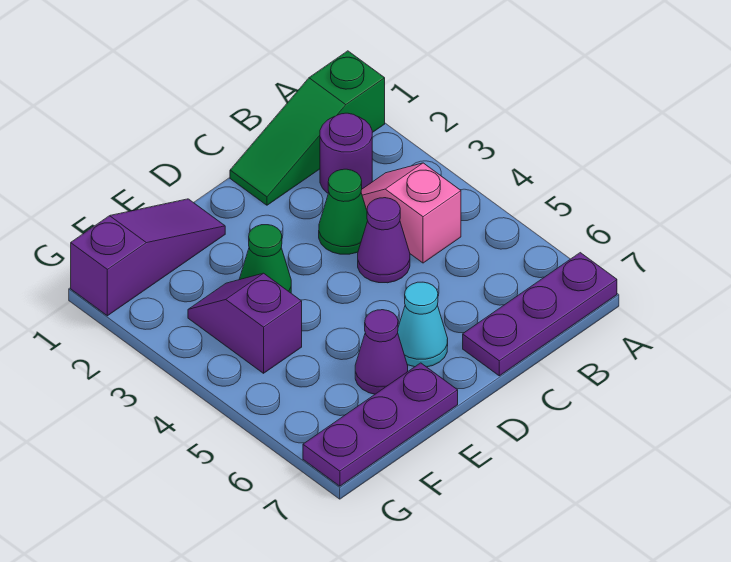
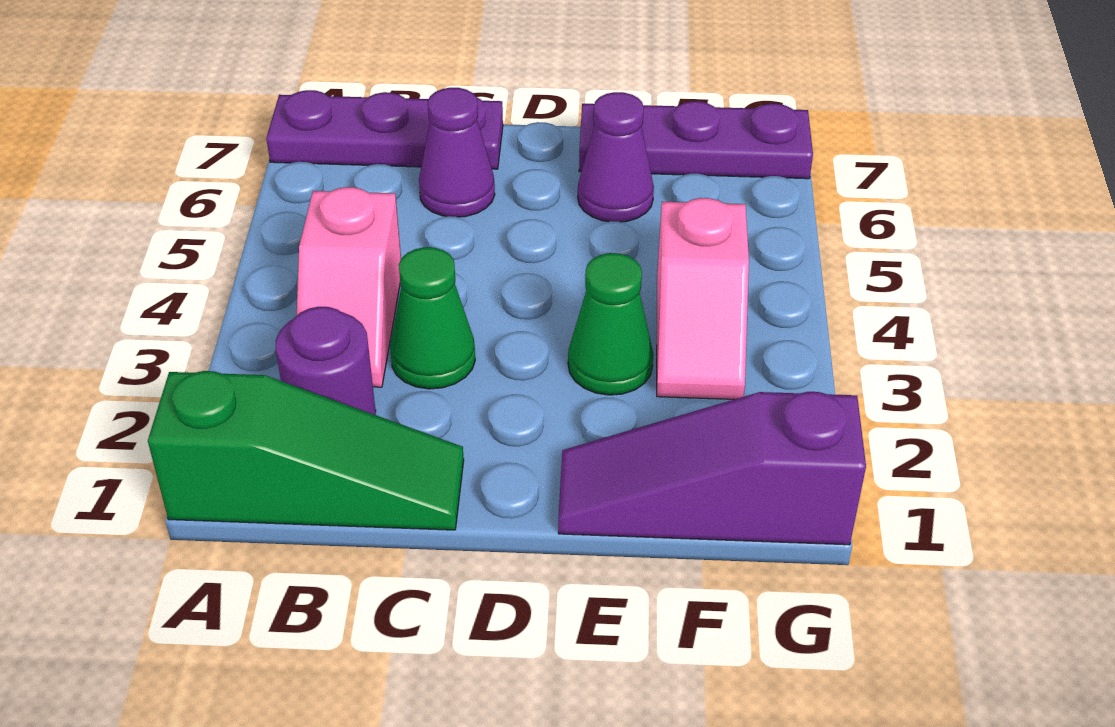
purple cone C4 level 1 -> purple cone C6 level 1
cyan cone D6 level 1 -> none
purple slope F3:F4 level 1 top 4 -> pink slope F3:F4 level 1 top 4

